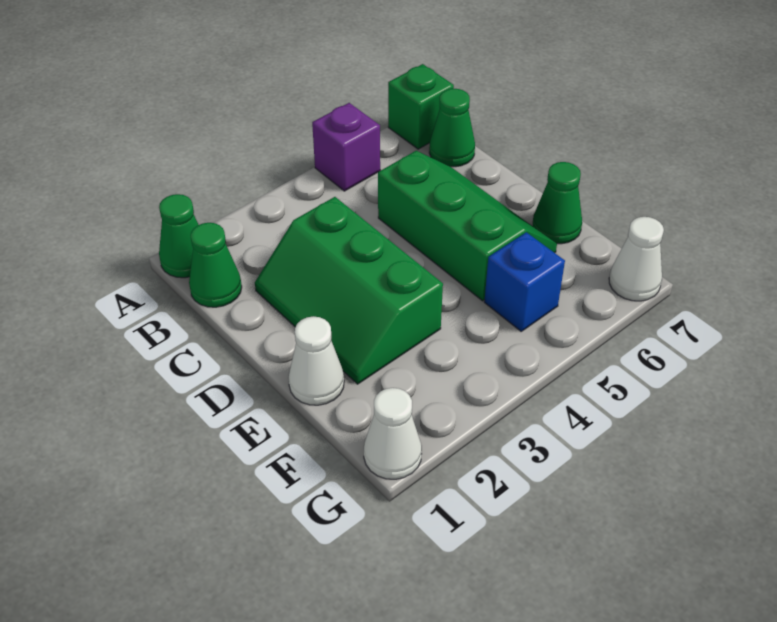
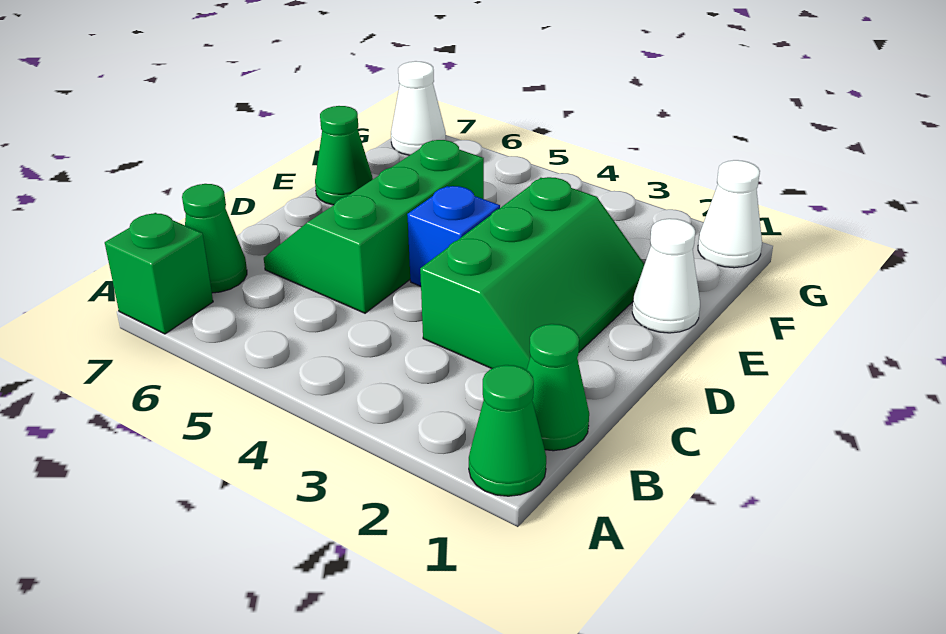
purple brick A5 level 1 -> none
blue brick F5 level 1 -> blue brick D4 level 1

